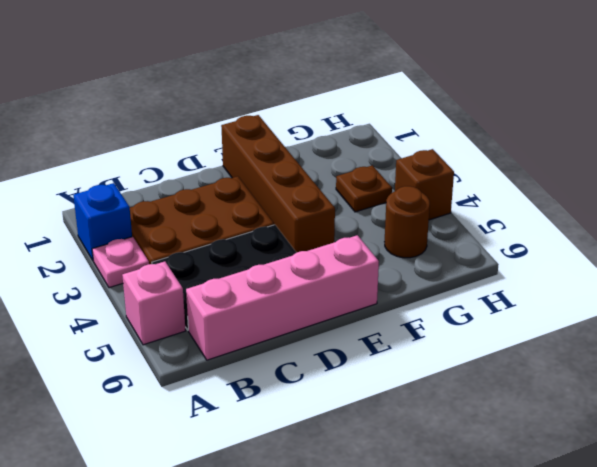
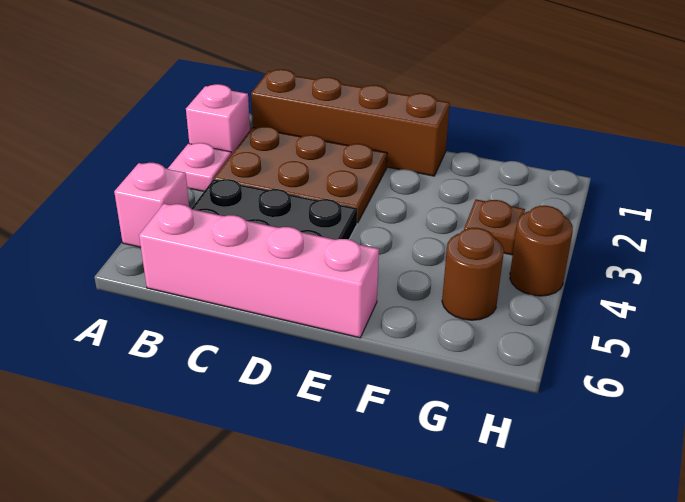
blue brick A2 level 1 -> pink brick A2 level 1
brown brick E1:E4 level 1 -> brown brick B1:E1 level 1
brown brick H4 level 1 -> brown round brick H4 level 1

